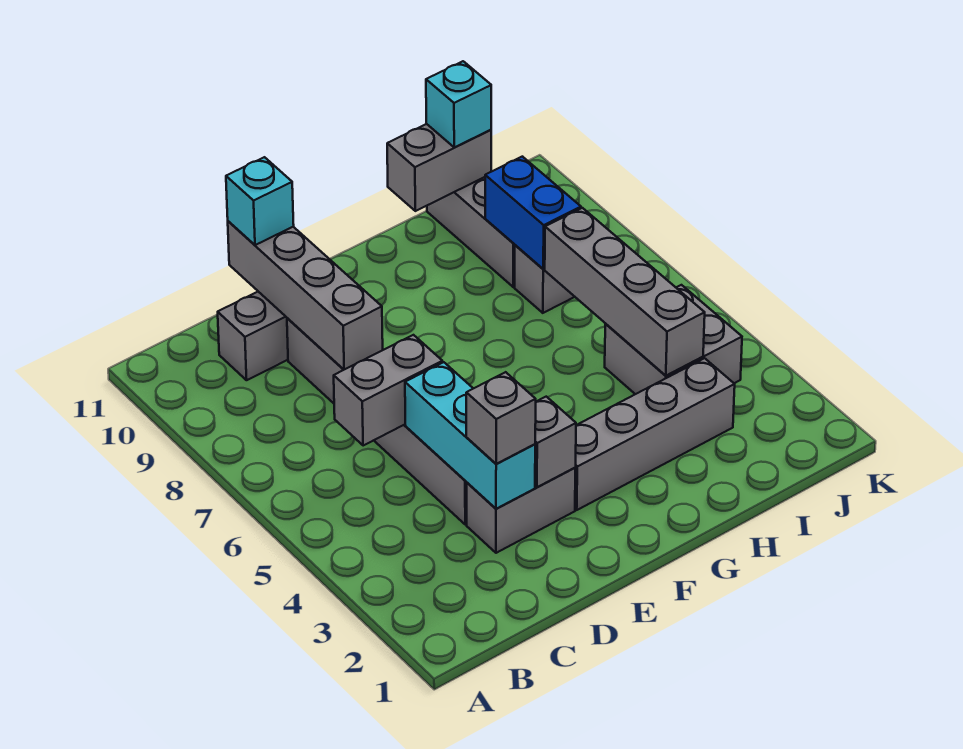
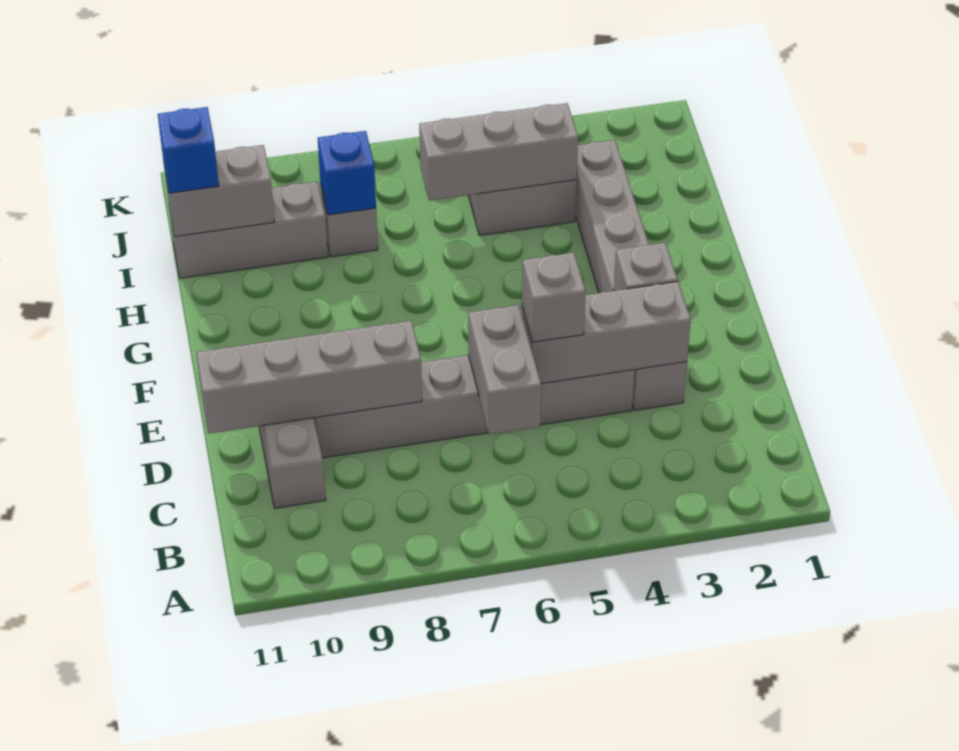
cyan brick D3:D5 level 2 -> grey brick D3:D5 level 2
grey brick D3 level 3 -> grey brick D5 level 3
cyan brick D11 level 3 -> none
grey brick H11:I11 level 2 -> grey brick I10:I11 level 2
grey brick I4:I7 level 2 -> grey brick I4:I6 level 2
blue brick I8:I9 level 2 -> blue brick I8 level 2
cyan brick I11 level 3 -> blue brick I11 level 3

